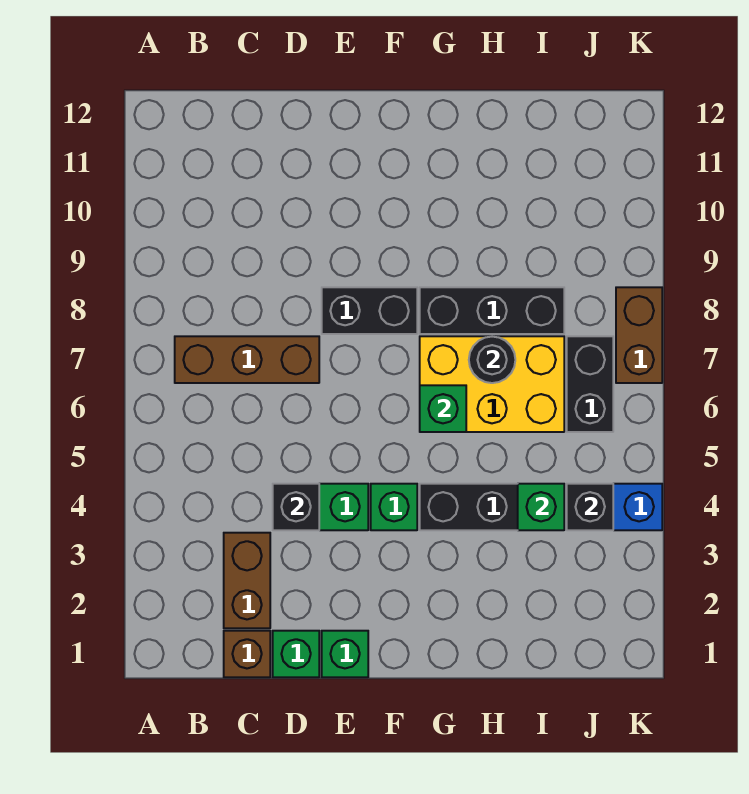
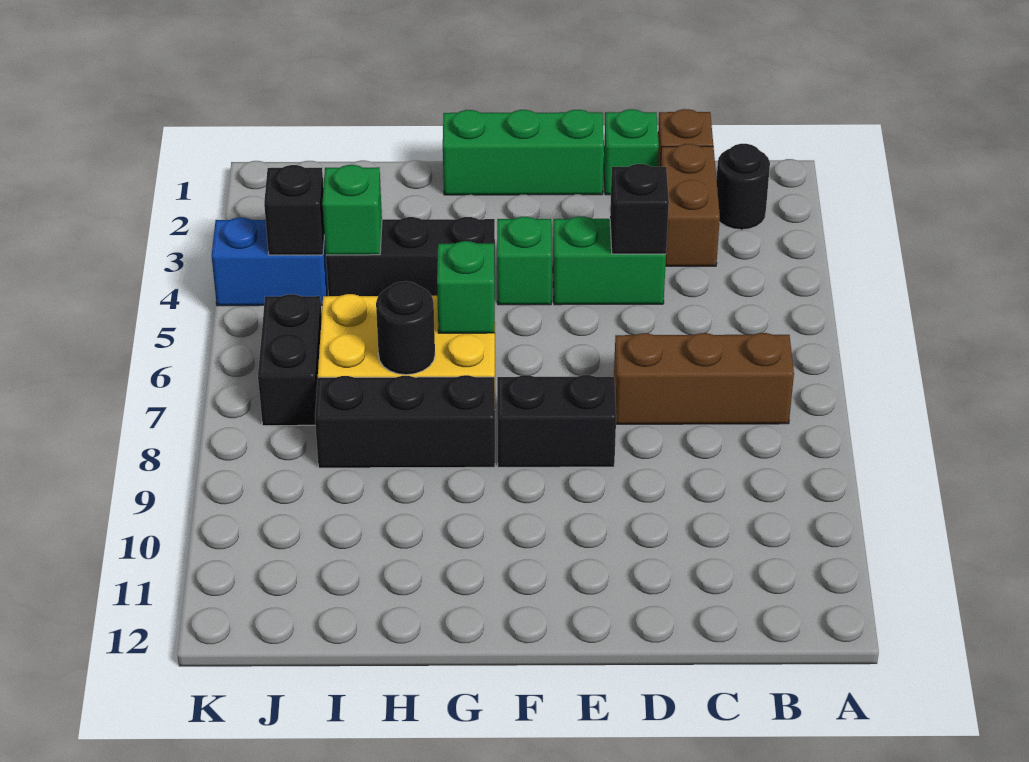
none -> black round brick B2 level 1
green brick E1 level 1 -> green brick E1:G1 level 1
brown brick K7:K8 level 1 -> none

